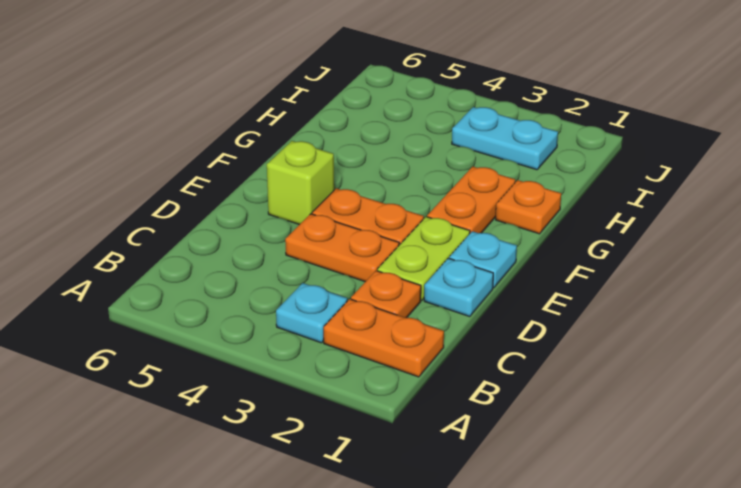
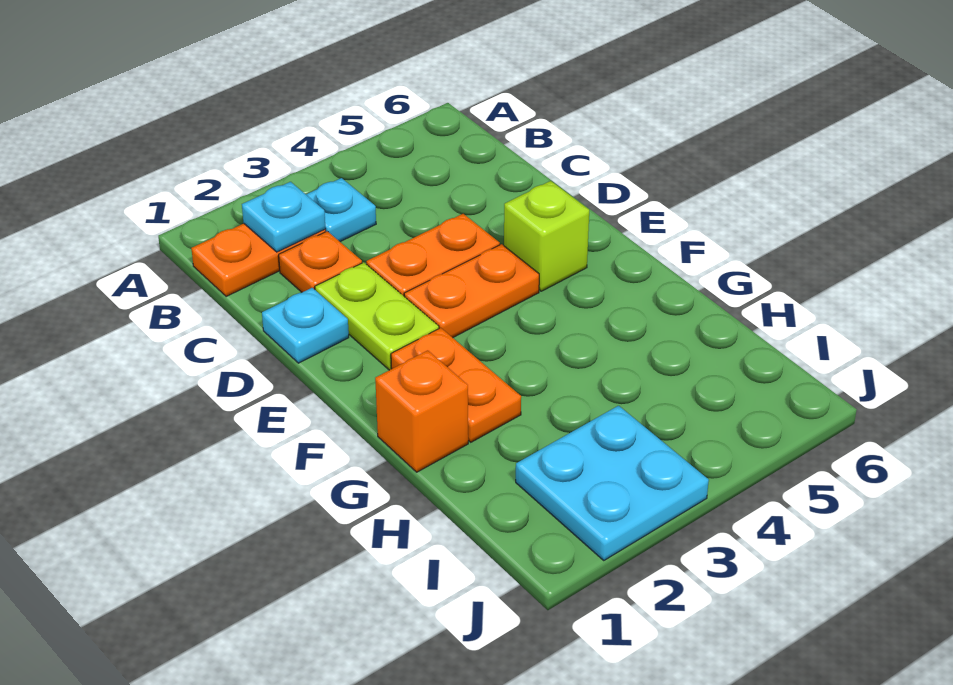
cyan plate E1 level 1 -> cyan plate B2 level 2
orange plate G1 level 1 -> orange brick G1 level 1
cyan plate I2:I3 level 1 -> cyan plate I2:J3 level 1

